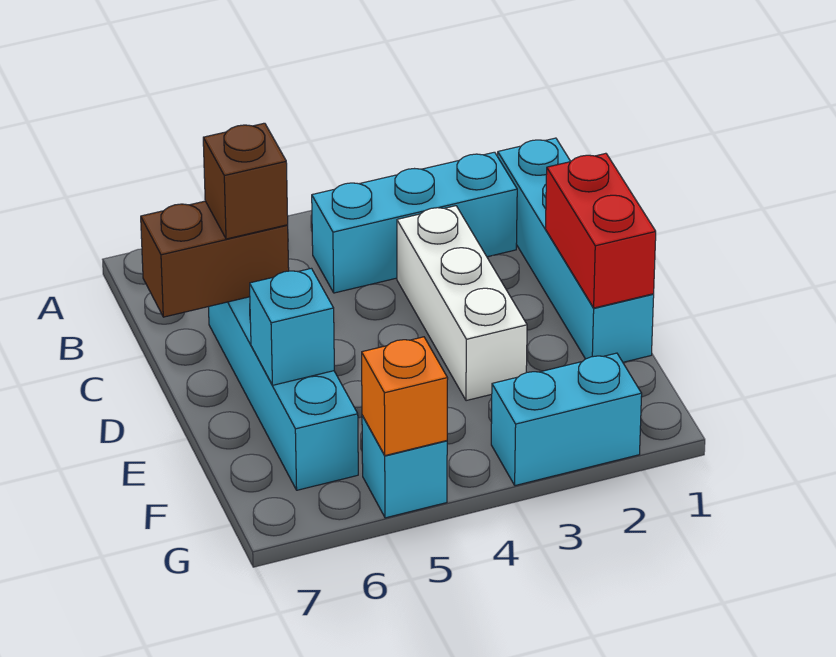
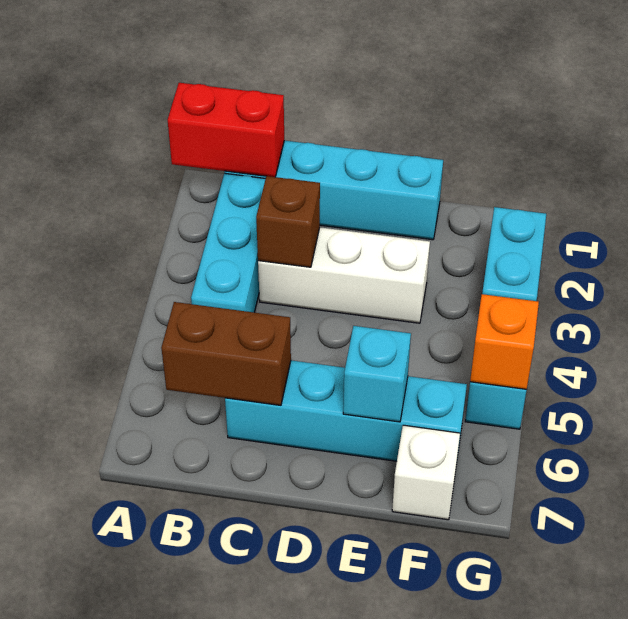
brown brick C6:C7 level 2 -> brown brick B6:C6 level 2
brown brick C6 level 3 -> brown brick C3 level 2
red brick D1:E1 level 2 -> red brick A1:B1 level 2
none -> white brick F7 level 1

